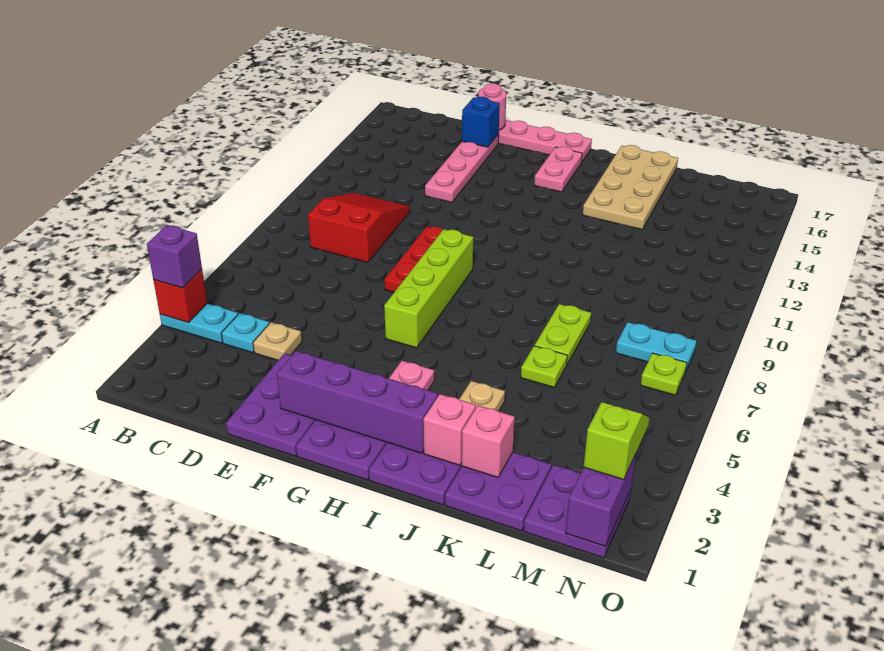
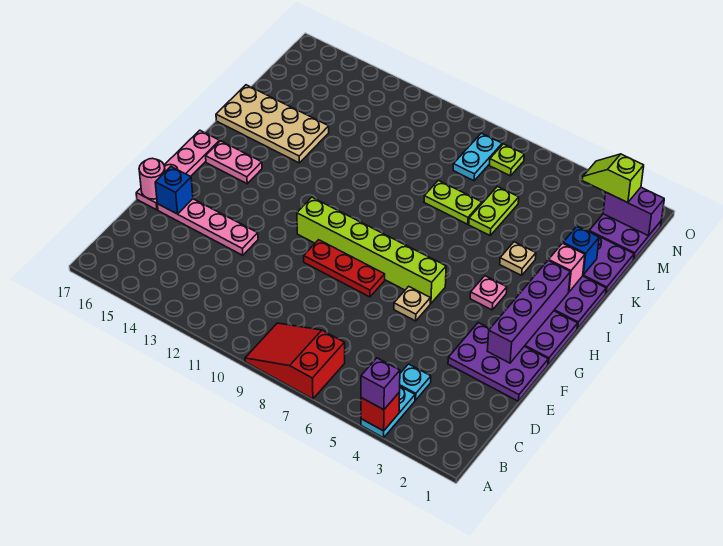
red slope C9:D11 level 1 top 9 -> red slope A7:B9 level 1 top 7
tan plate D4 level 1 -> tan plate F6 level 1
lime brick G6:G9 level 1 -> lime brick G6:G11 level 1
pink brick K2 level 2 -> blue brick K2 level 2
lime plate K6 level 1 -> lime plate K6:L6 level 1

